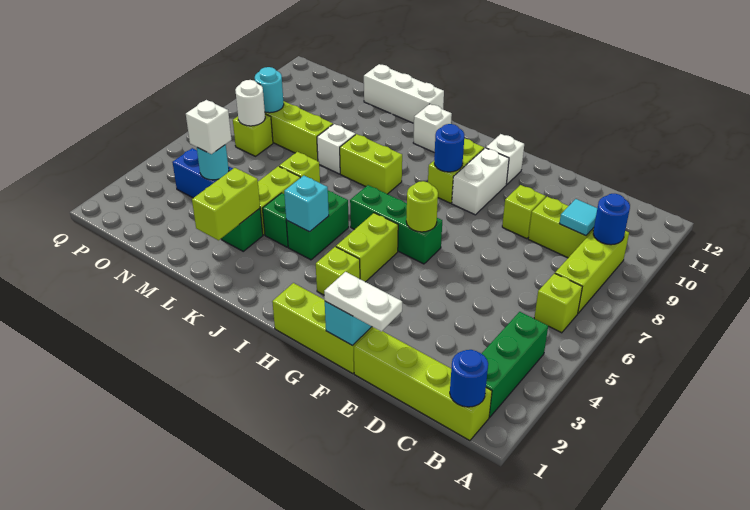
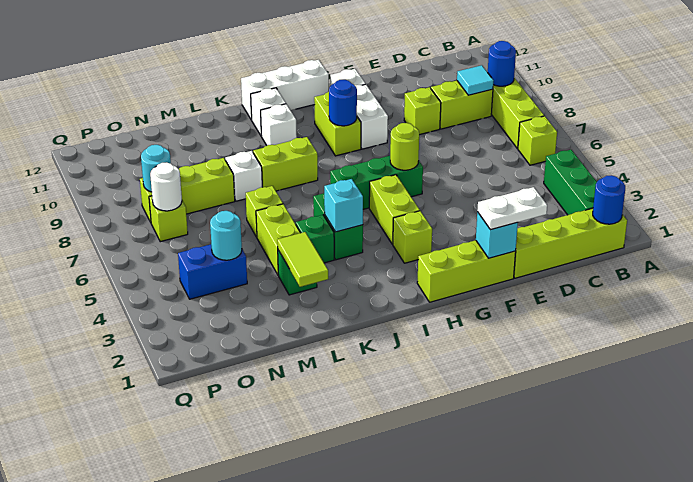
white brick K12:M12 level 1 -> white brick H12:J12 level 1
lime brick L2:L3 level 2 -> lime tile L2:L3 level 2
white brick N4 level 3 -> white brick J10 level 1

